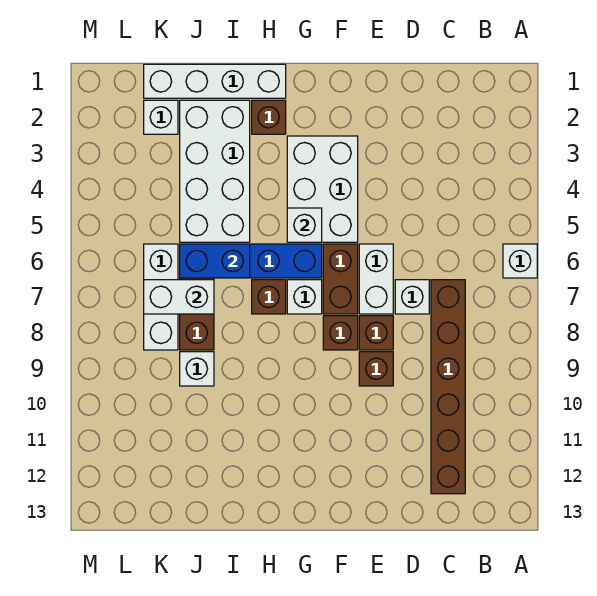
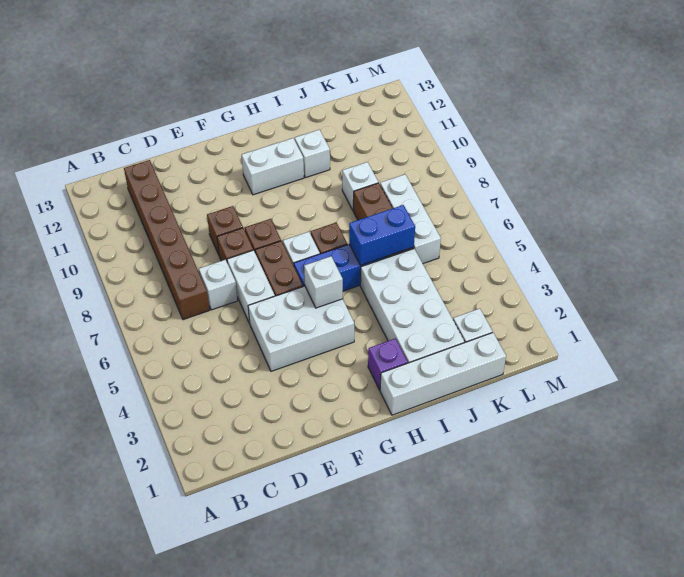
white brick A6 level 1 -> white brick I11 level 1
white brick F3:G5 level 1 -> white brick E4:G5 level 1
brown brick H2 level 1 -> purple brick H2 level 1
white brick J7:K7 level 2 -> white brick G11:H11 level 1

